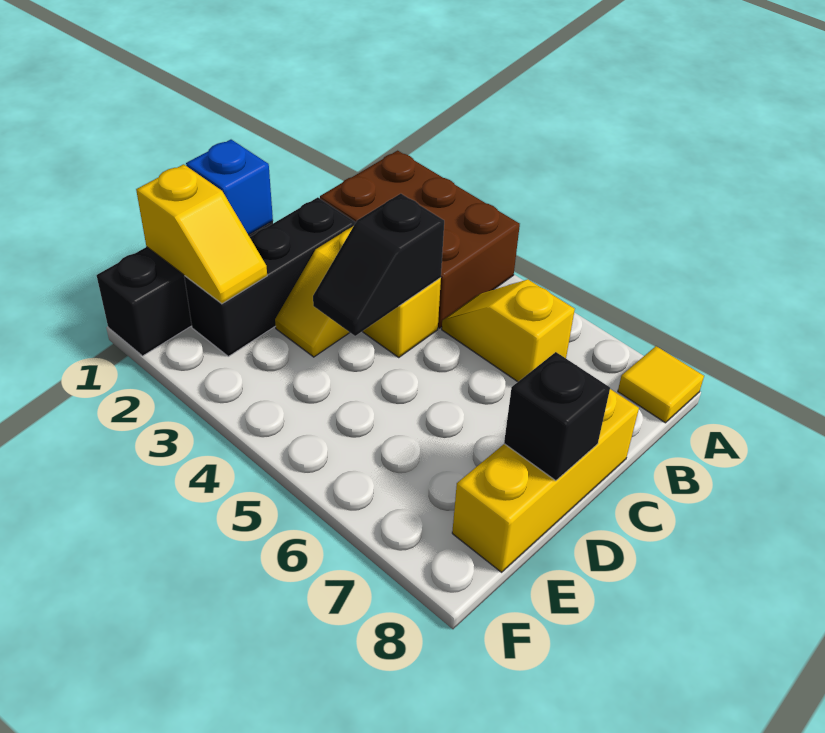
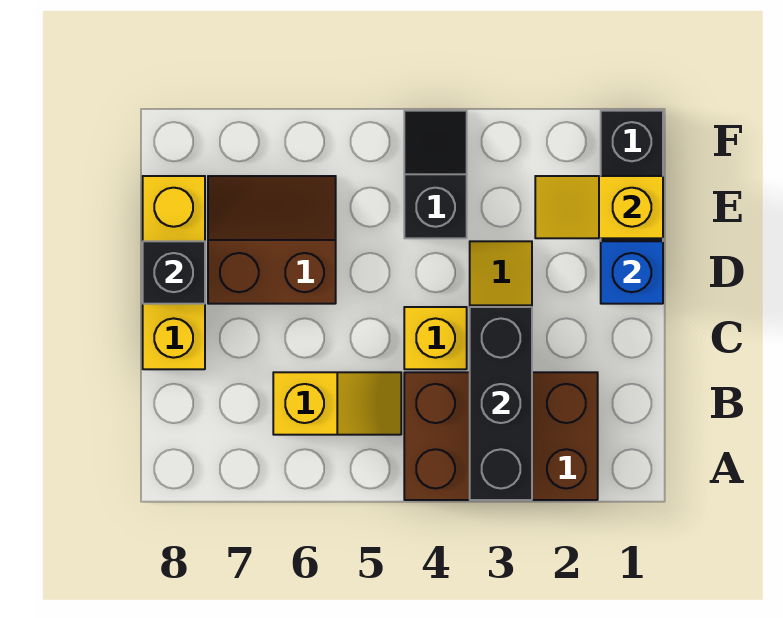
yellow tile A8 level 1 -> none
black brick C2:E2 level 1 -> black brick A3:C3 level 2
black slope C4:D4 level 2 top C -> black slope E4:F4 level 1 top E
none -> brown slope D6:E7 level 1 top D

